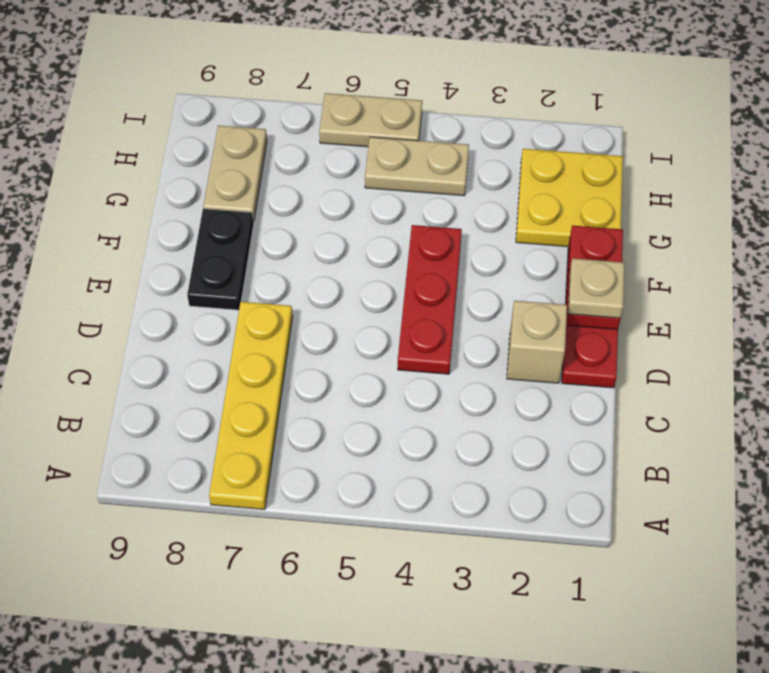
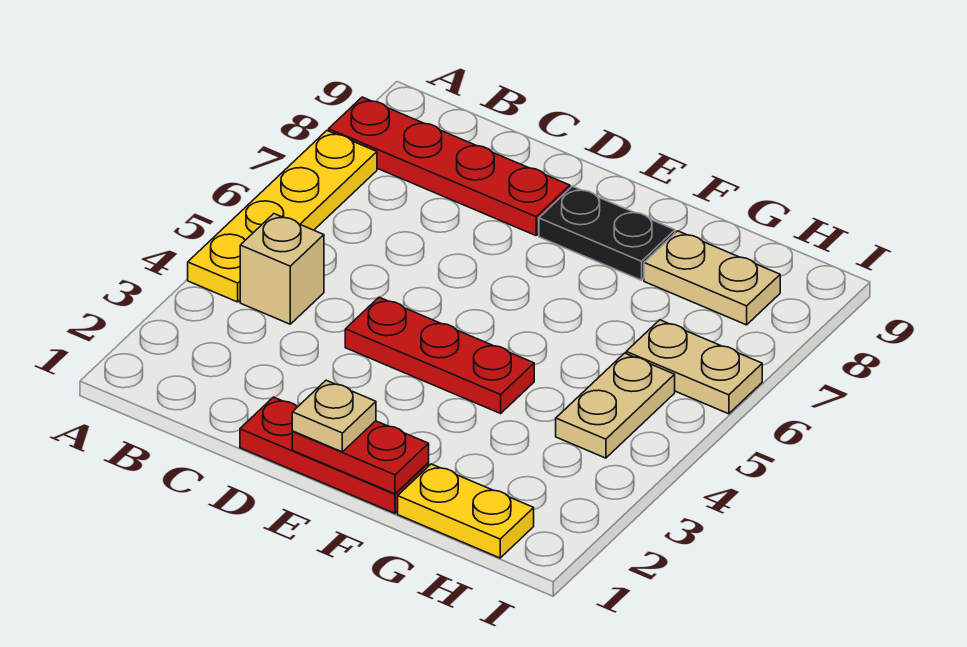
yellow plate A7:D7 level 1 -> yellow plate A4:A7 level 1
none -> red plate A8:D8 level 1
tan brick D2 level 1 -> tan brick B4 level 1
yellow plate G1:H2 level 1 -> yellow plate G1:H1 level 1
tan plate I5:I6 level 1 -> tan plate H6:I6 level 1

